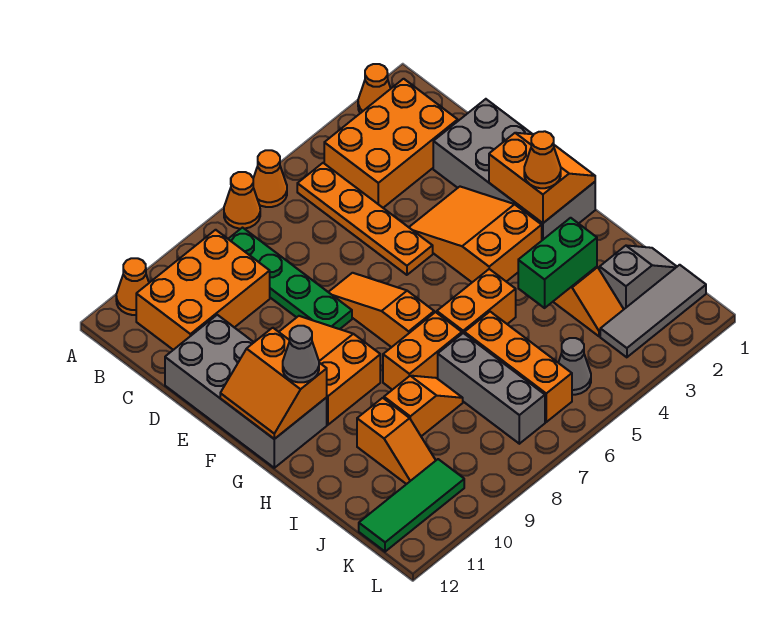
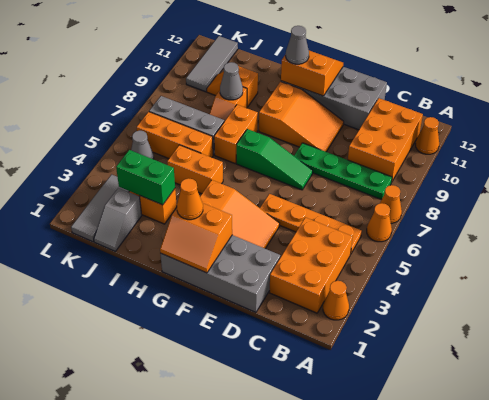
orange slope E7:G7 level 1 top G -> green slope E7:G7 level 1 top G
orange brick H5:H6 level 1 -> orange brick H5:I5 level 1
green brick I3:I4 level 2 -> green brick I3:J3 level 2
none -> grey cone I9 level 2
green tile K10:K12 level 1 -> grey tile K10:K12 level 1

